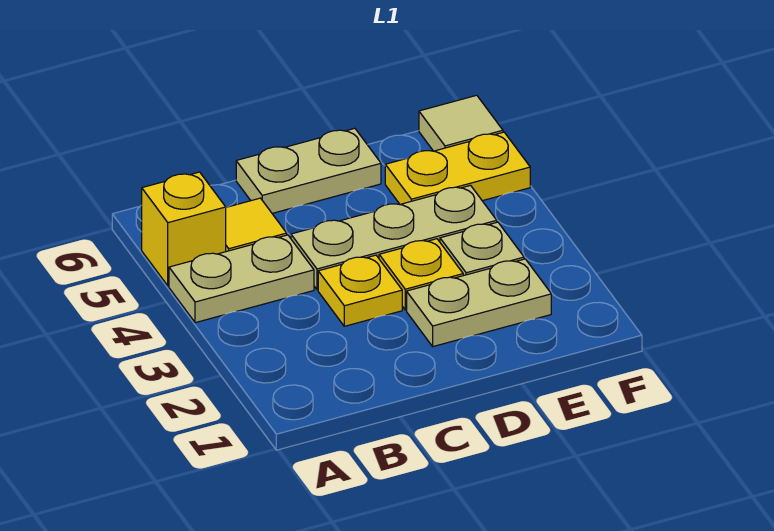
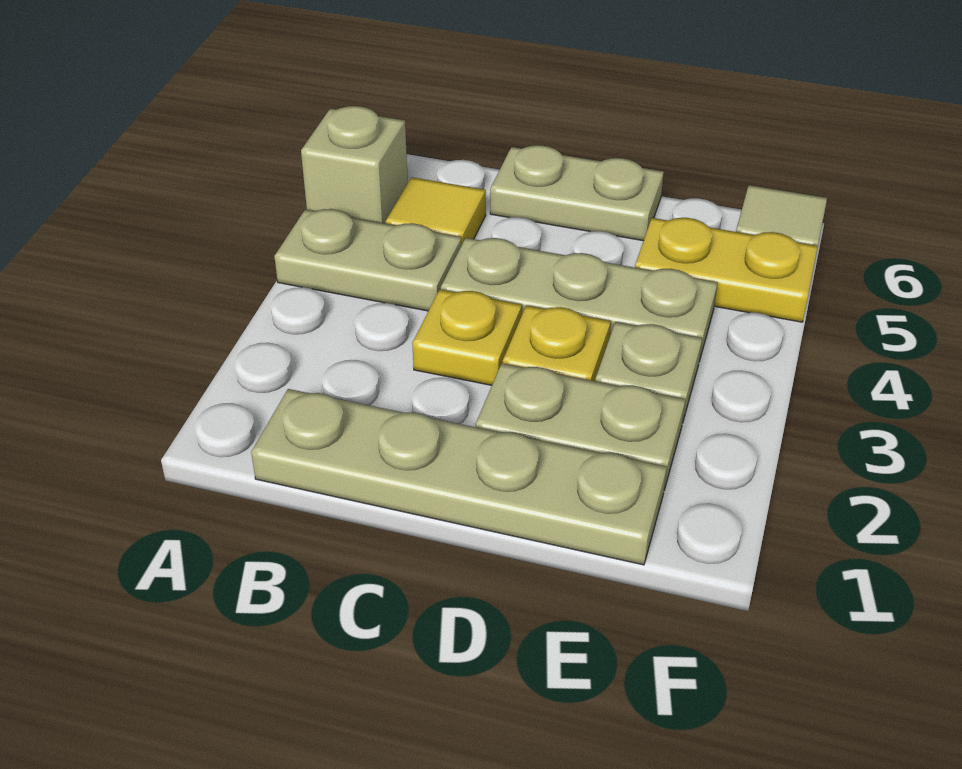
yellow brick A5 level 1 -> tan brick A5 level 1
none -> tan plate B1:E1 level 1

